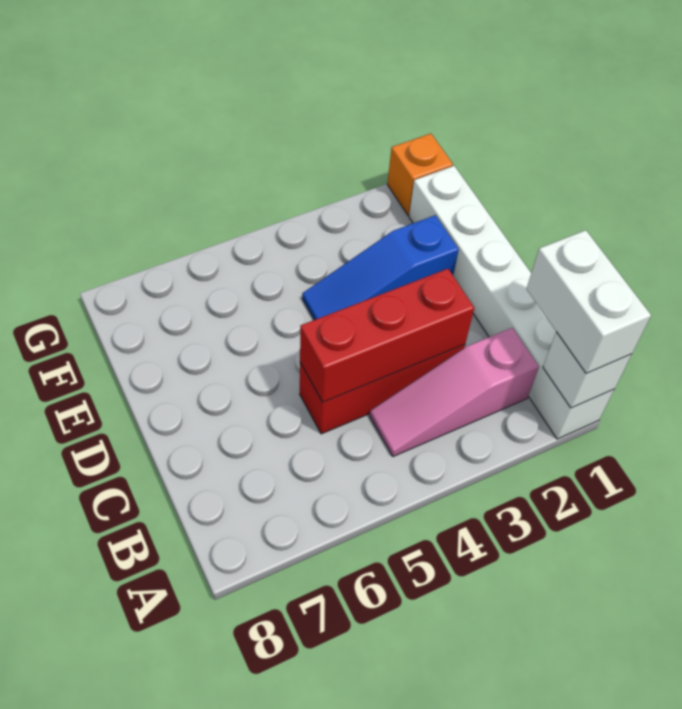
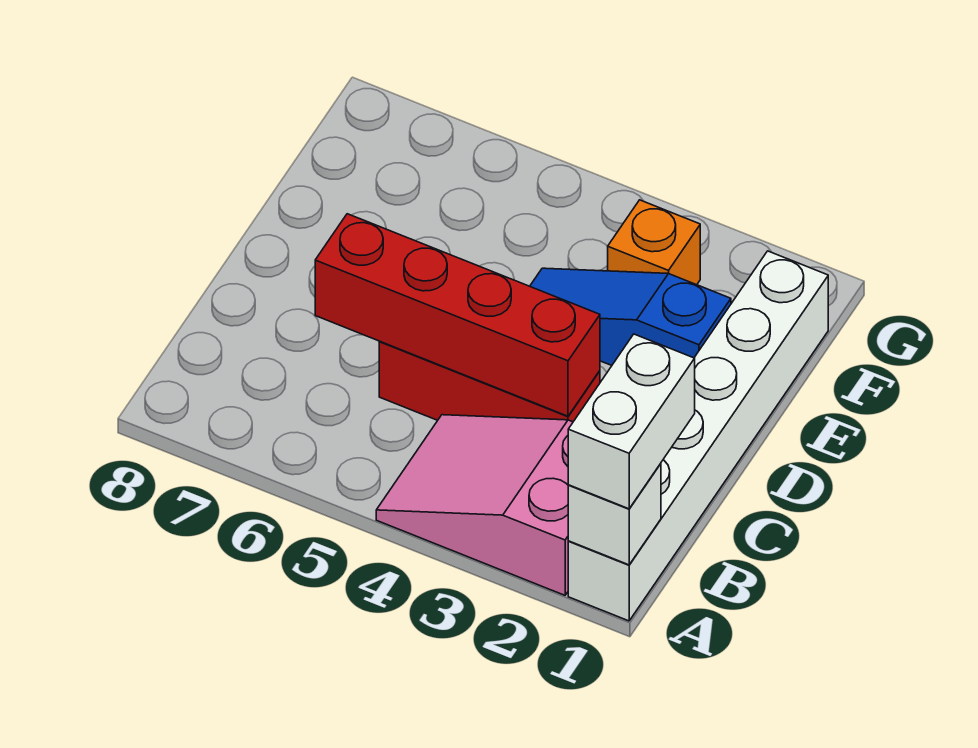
pink slope B2:B4 level 1 top 2 -> pink slope A2:B4 level 1 top 2
red brick C3:C5 level 2 -> red brick C3:C6 level 2
orange brick G1 level 1 -> orange brick F3 level 1

